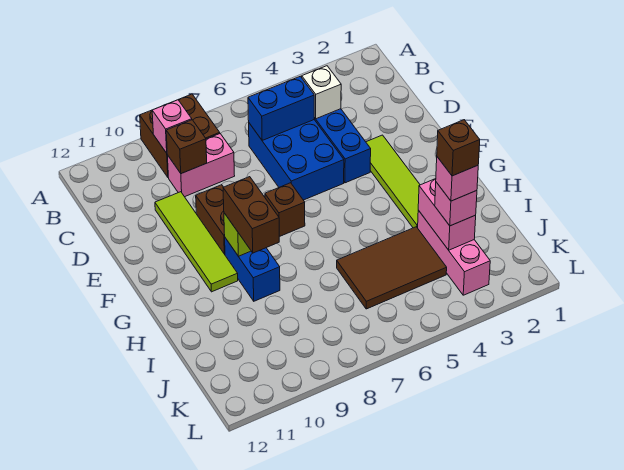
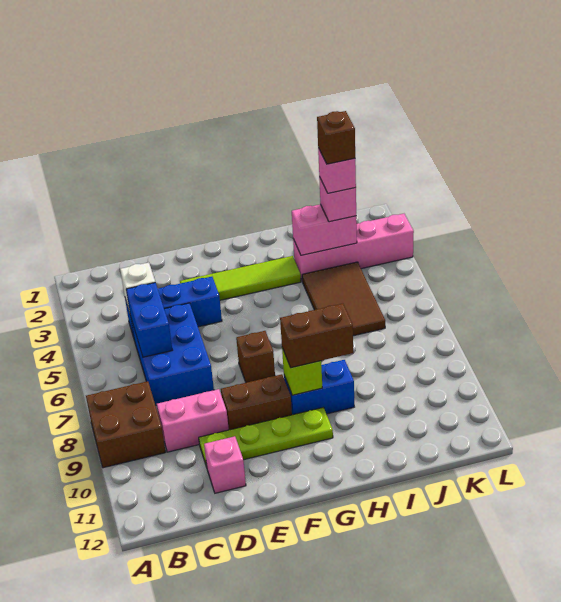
pink brick B9 level 2 -> pink brick D11 level 1
blue brick C5:E6 level 1 -> blue brick C5:D7 level 1
pink brick C8:C9 level 1 -> pink brick C9:D9 level 1
brown brick C9 level 2 -> none
lime tile D10:G10 level 1 -> lime plate D10:G10 level 1
pink brick I3:K3 level 1 -> pink brick I3:L3 level 1

